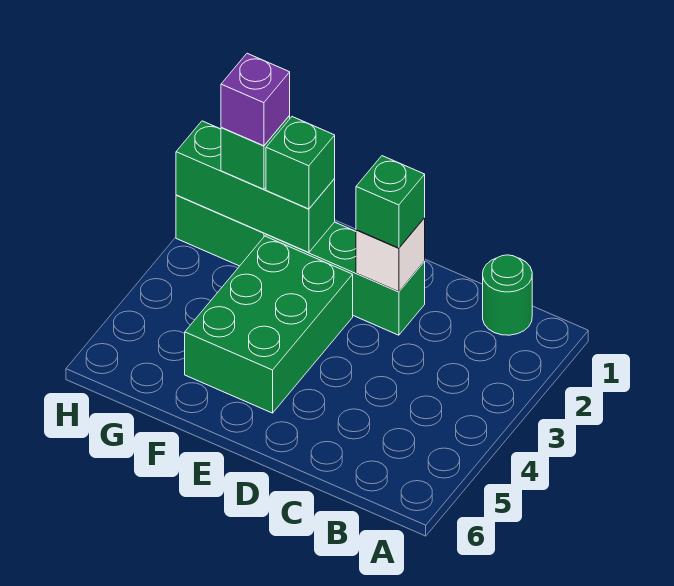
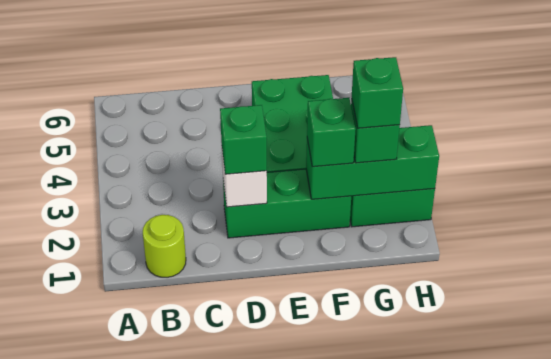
green round brick B1 level 1 -> lime round brick B1 level 1
purple brick G2 level 4 -> green brick G2 level 4

